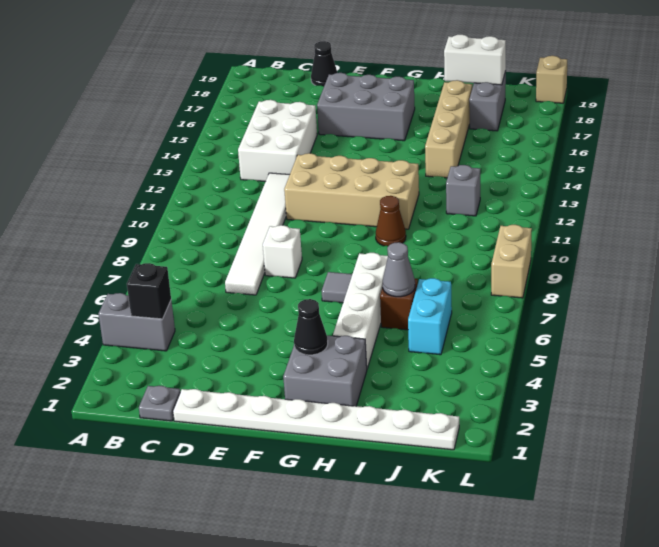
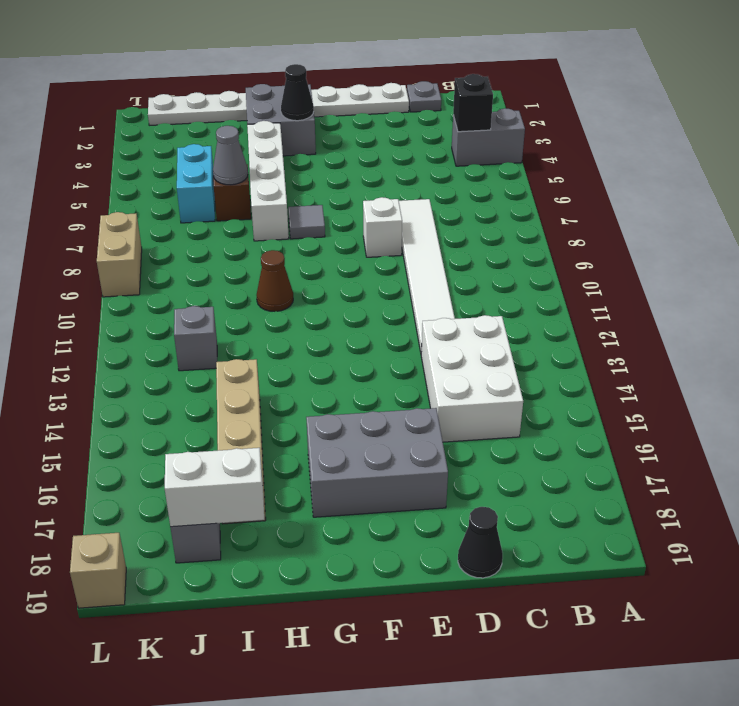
tan brick E11:H12 level 1 -> none

